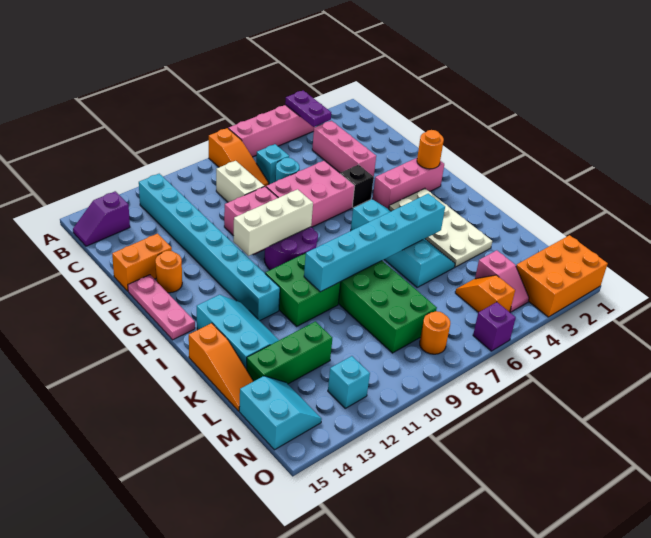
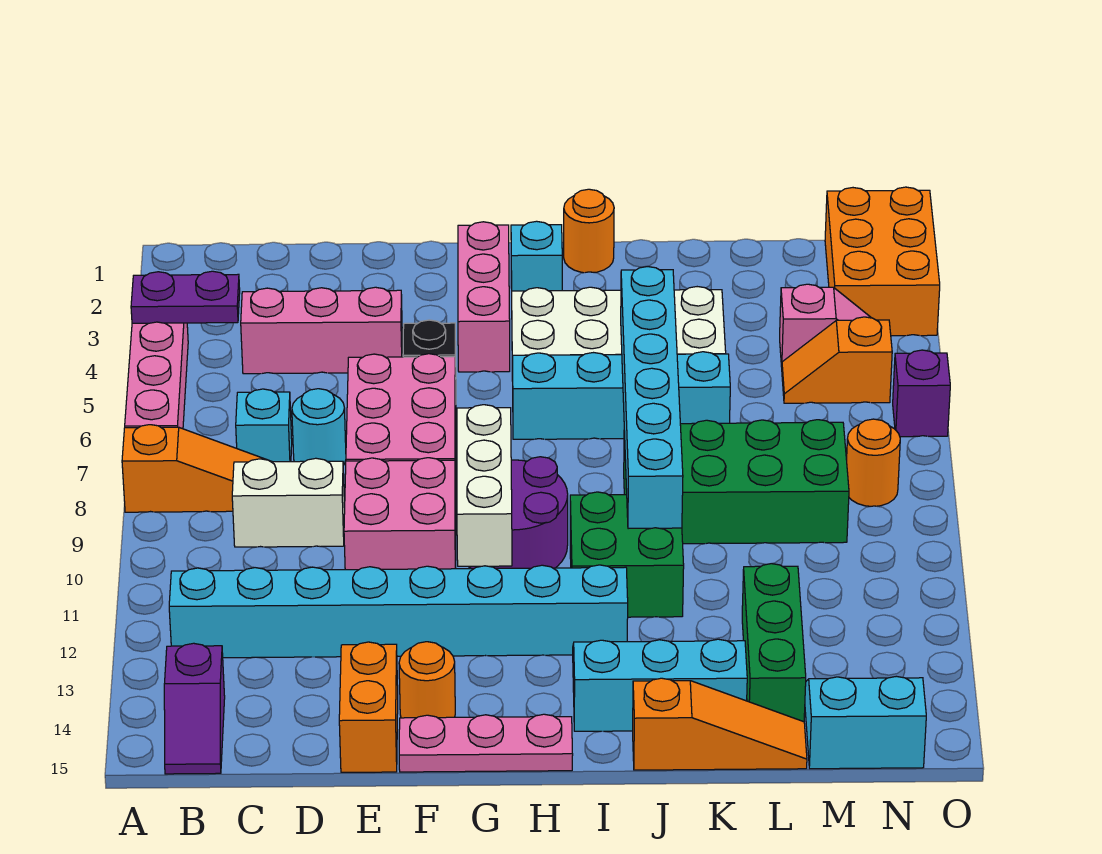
orange round brick G2 level 2 -> orange round brick I1 level 1
cyan brick N12 level 1 -> cyan brick H2 level 1

